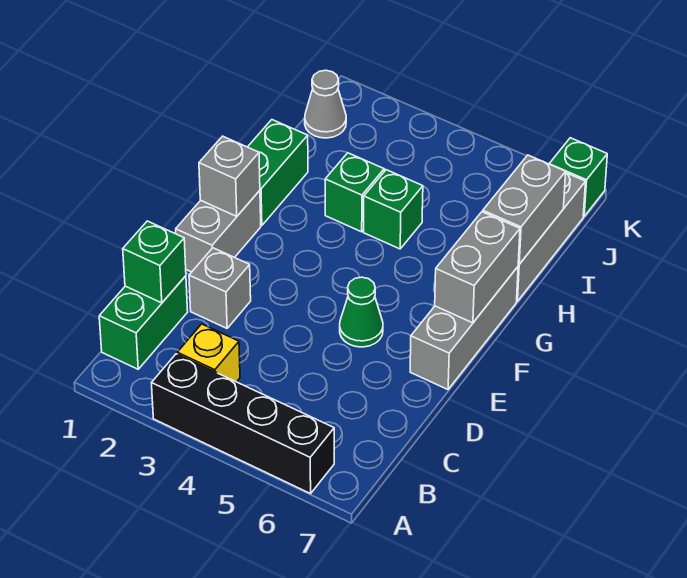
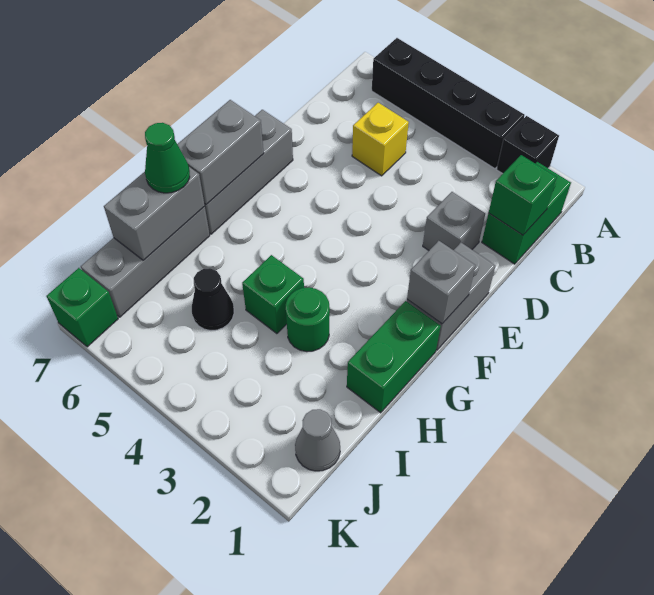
none -> black brick A2 level 1
yellow brick B3 level 1 -> yellow brick C5 level 1
green cone E5 level 1 -> green cone H7 level 3
green brick H3 level 1 -> green round brick H3 level 1
none -> black cone I5 level 1

